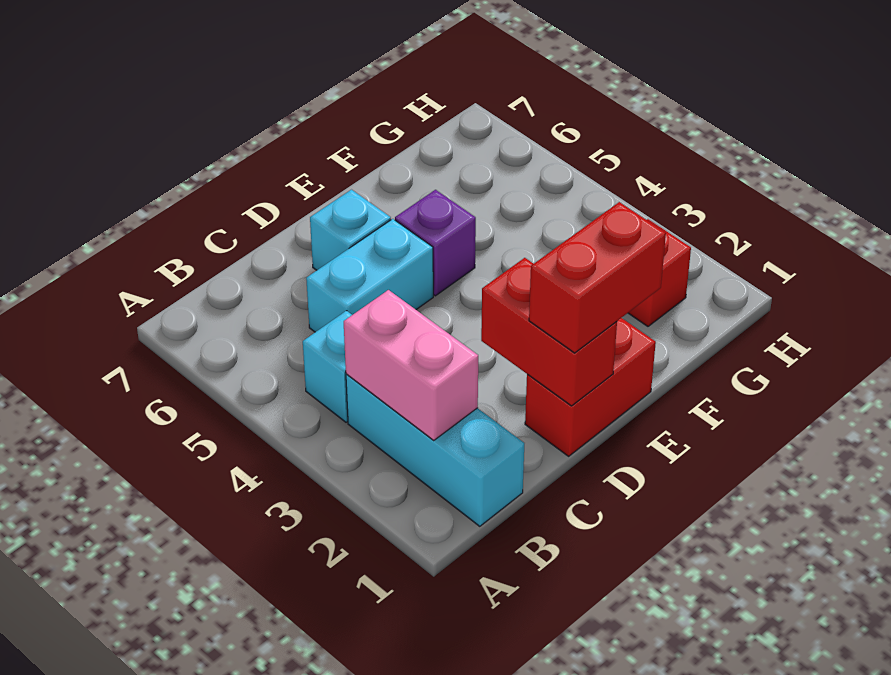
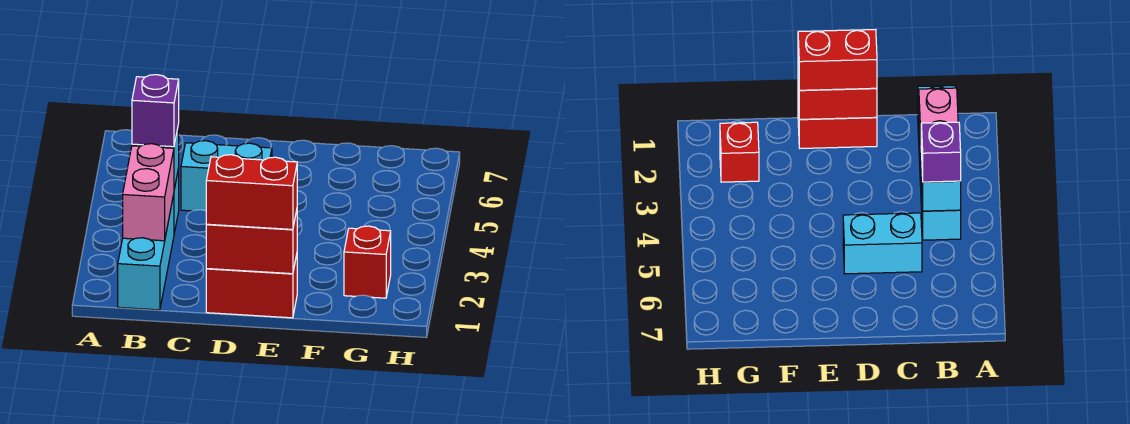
red brick D1:D2 level 2 -> red brick D1:E1 level 2
cyan brick D6 level 1 -> cyan brick B4 level 2
purple brick E5 level 1 -> purple brick B4 level 3

